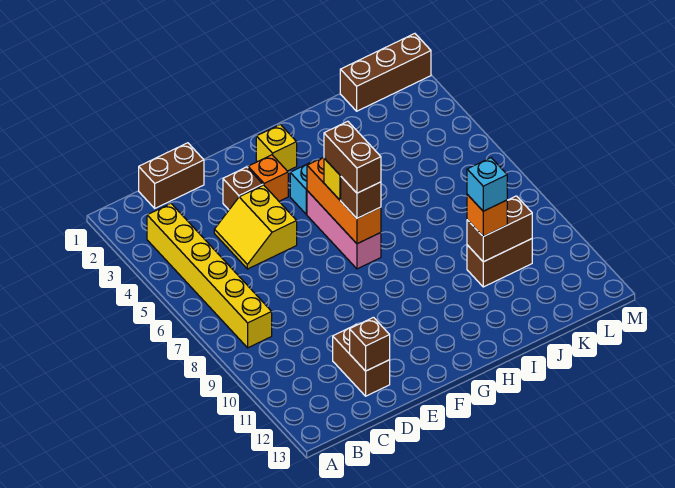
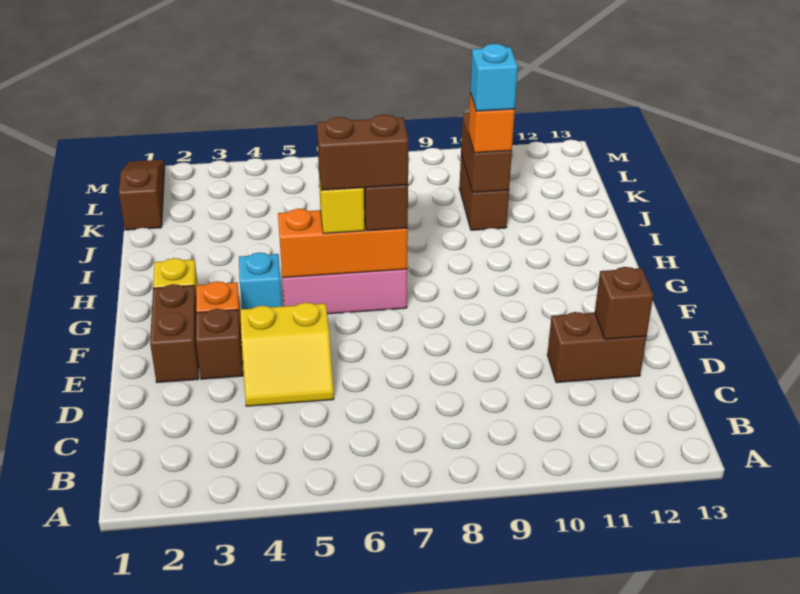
yellow brick B3:B8 level 1 -> none
brown brick C1:D1 level 1 -> brown brick E2:F2 level 1
brown brick K1:M1 level 1 -> brown slope K1:M1 level 1 top K

